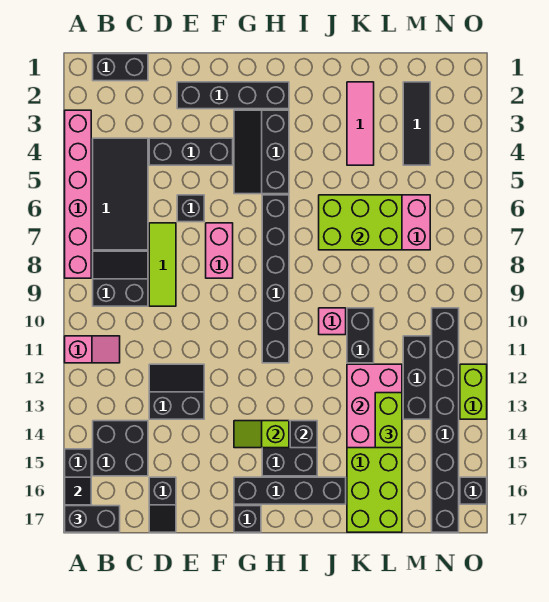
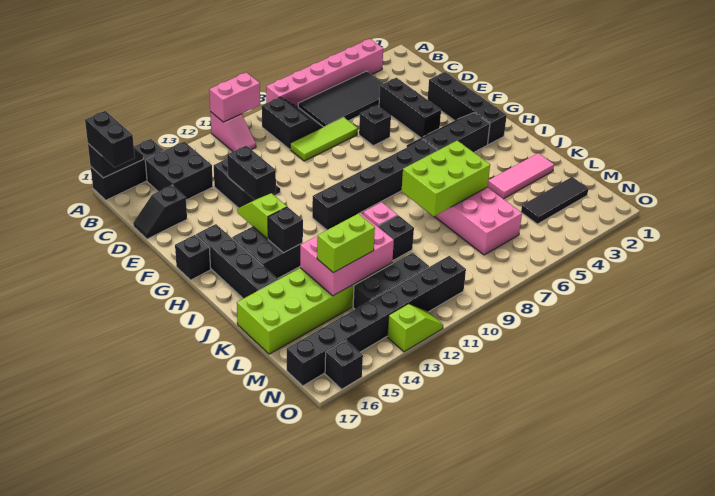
black brick B1:C1 level 1 -> black brick E13:F13 level 2
pink brick F7:F8 level 1 -> pink brick A10:A11 level 2
lime brick J6:L7 level 2 -> lime brick J6:K8 level 2
lime brick O12:O13 level 1 -> lime slope O12:O13 level 1 top 13

